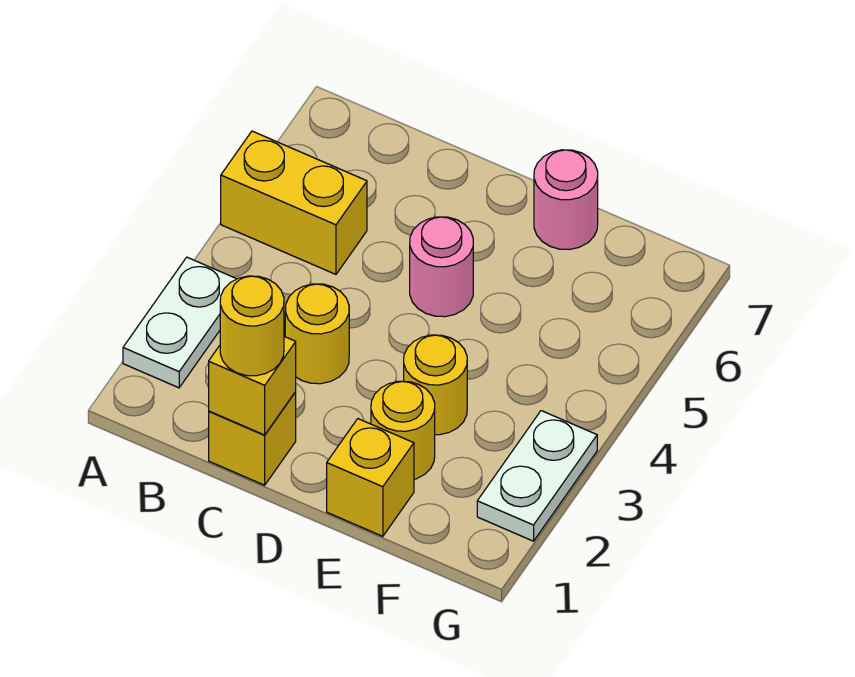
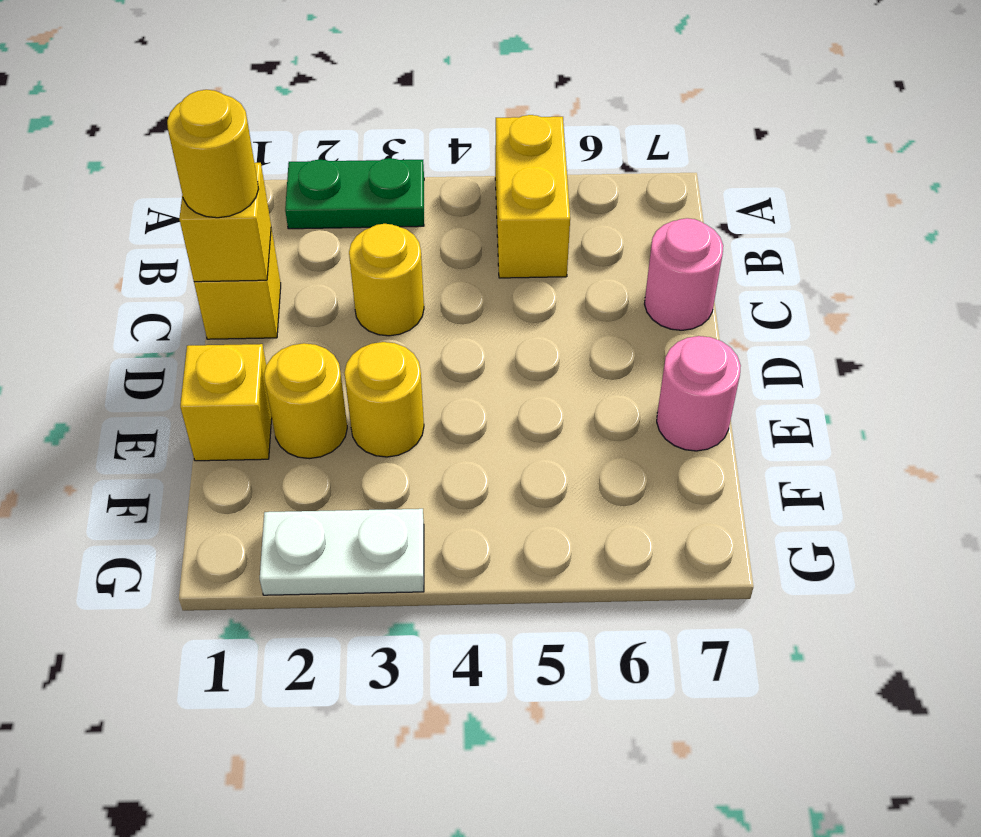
white plate A2:A3 level 1 -> green plate A2:A3 level 1
pink round brick D5 level 1 -> pink round brick C7 level 1

